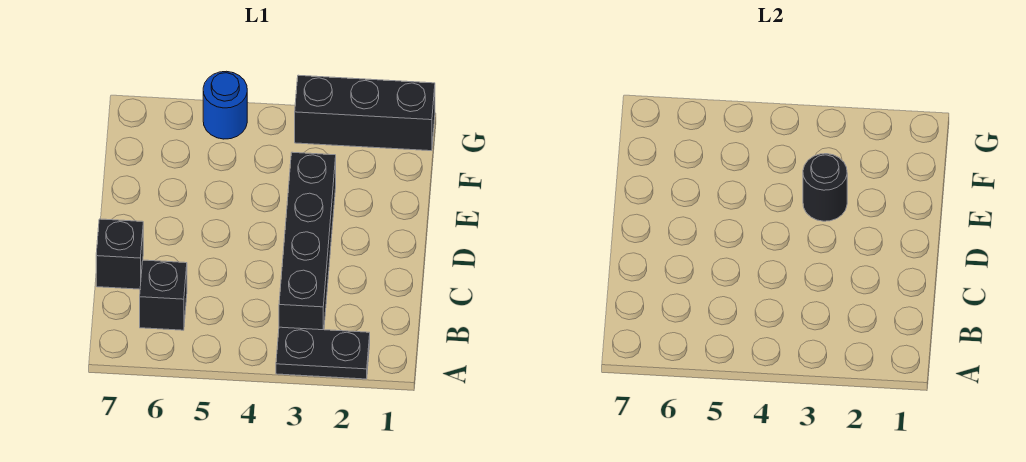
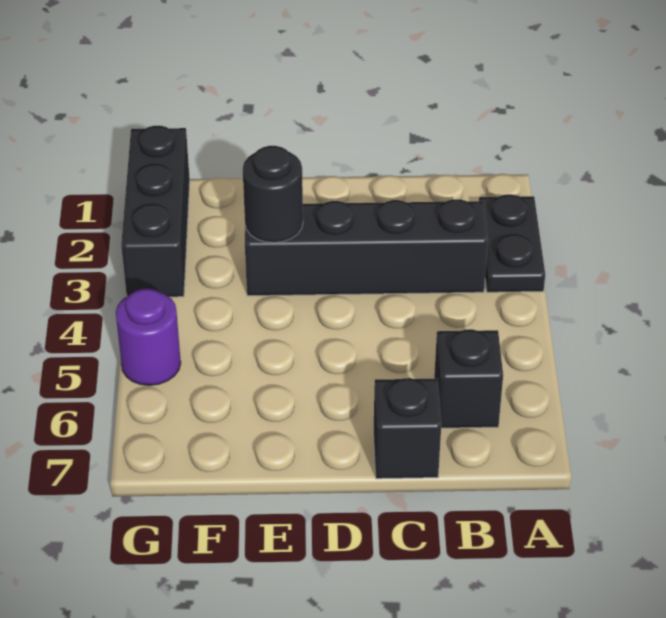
blue round brick G5 level 1 -> purple round brick G5 level 1

